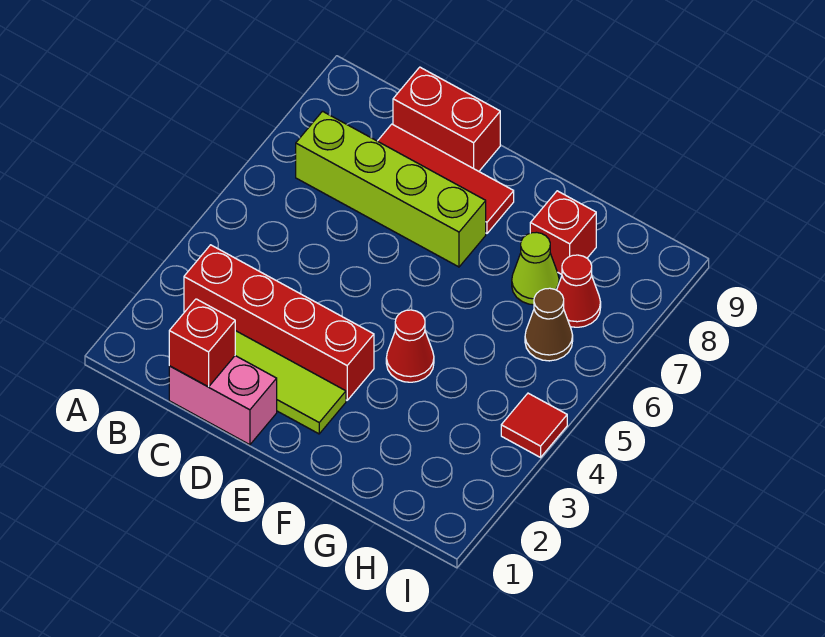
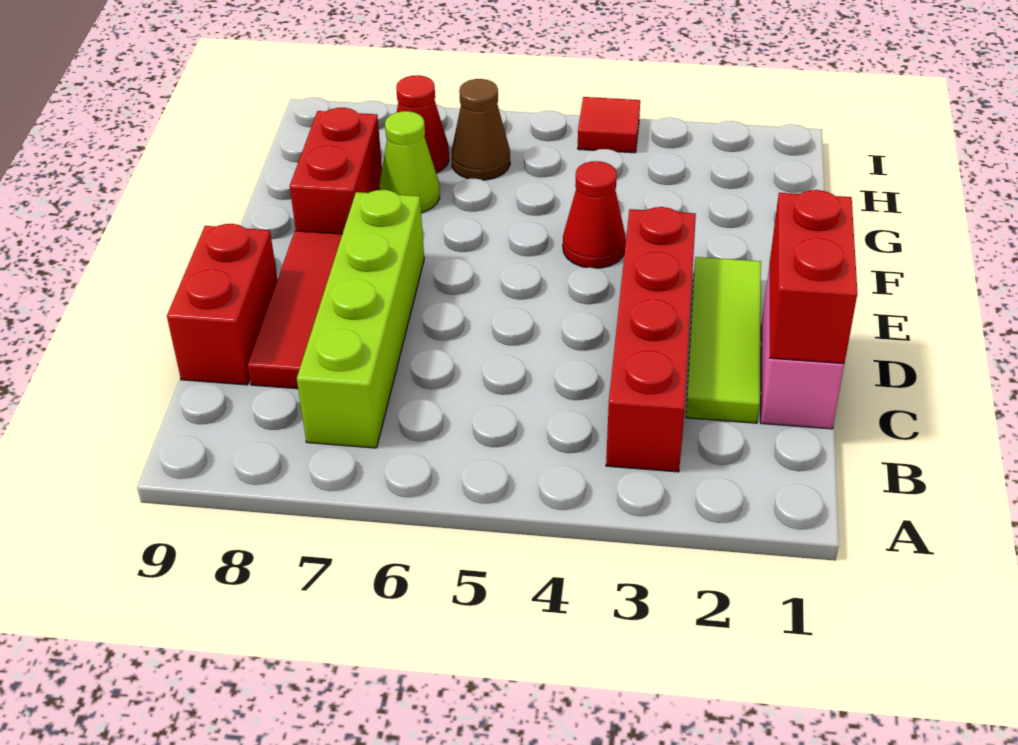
red brick C1 level 2 -> red brick C1:D1 level 2
red brick G8 level 1 -> red brick F8:G8 level 1

